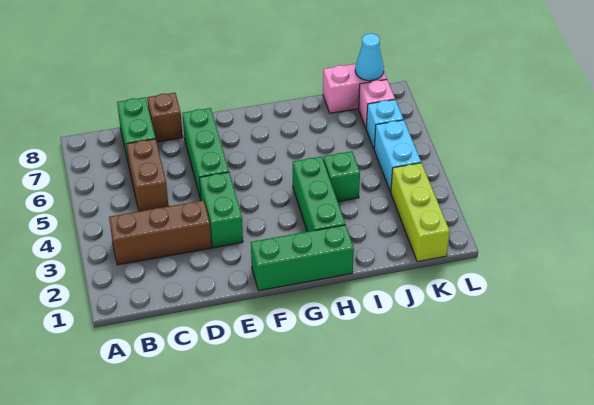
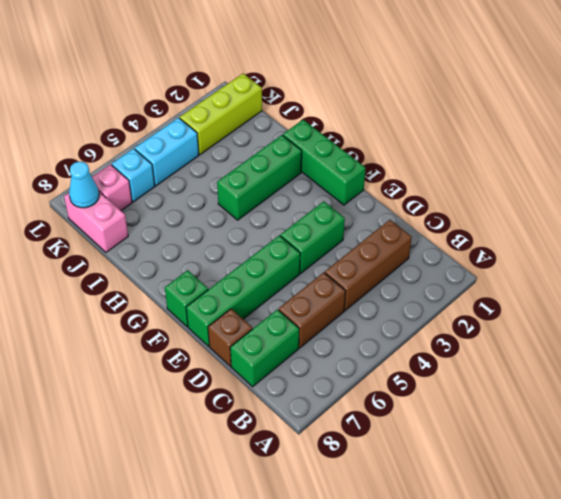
brown brick B3:D3 level 1 -> brown brick C2:C4 level 1
green brick E5:E7 level 1 -> green brick E5:E8 level 1
green brick I4 level 1 -> green brick F8 level 1

